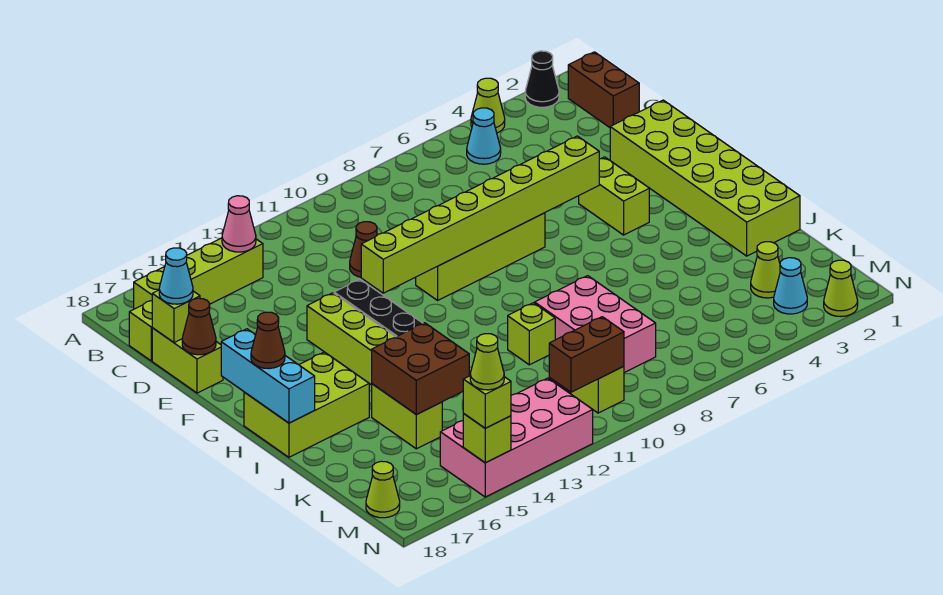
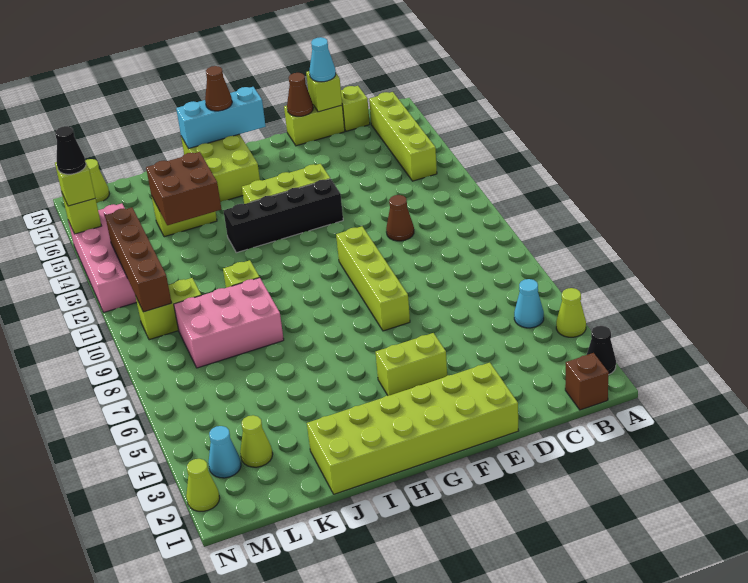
brown brick B1:C1 level 1 -> brown brick B1 level 1
pink cone B14 level 2 -> none
lime brick F5:F12 level 2 -> none
brown brick M10:M11 level 2 -> brown brick M10:M13 level 2
lime cone N15 level 4 -> black cone N15 level 4

